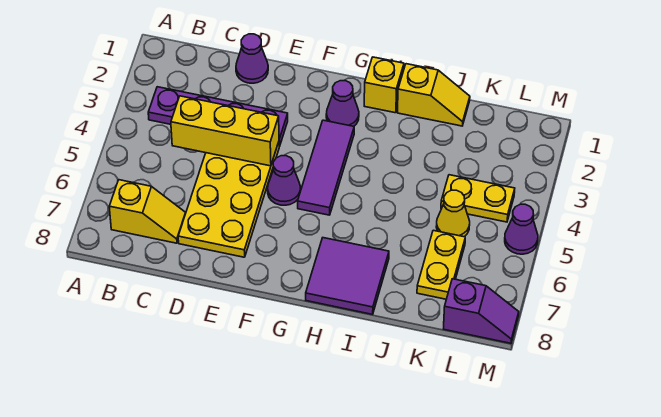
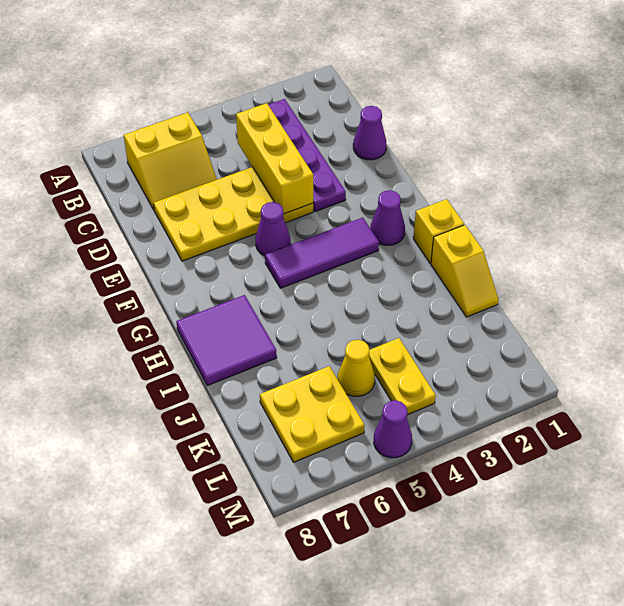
yellow slope B7:C7 level 1 top B -> yellow slope B6:C7 level 1 top B
yellow plate K6:K7 level 1 -> yellow plate K6:L7 level 1
purple slope L8:M8 level 1 top L -> none

